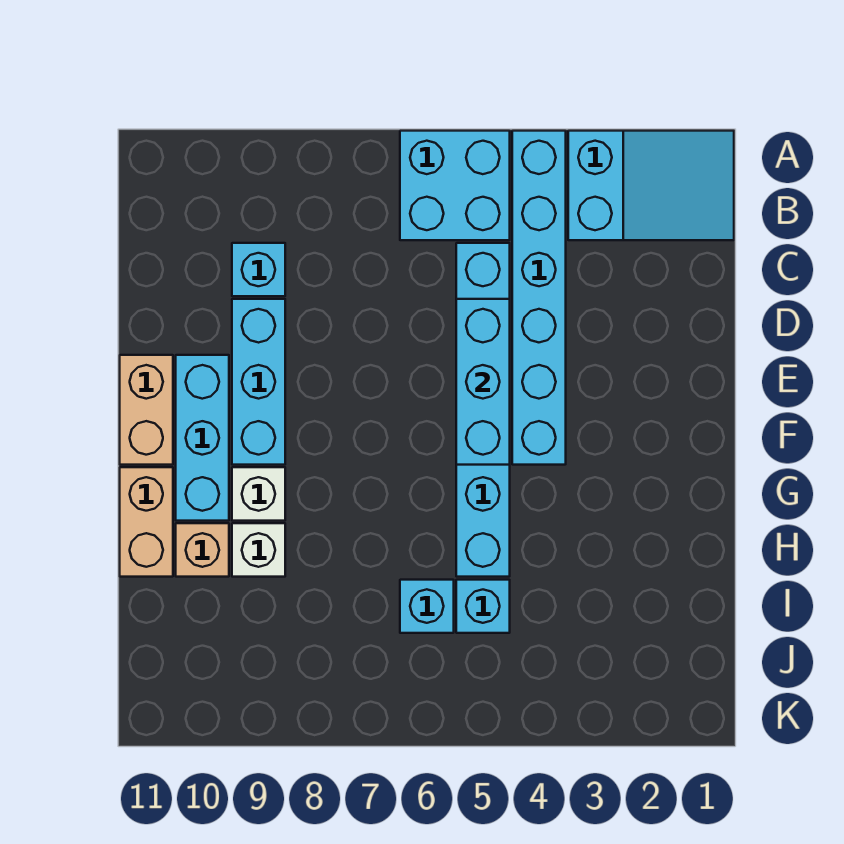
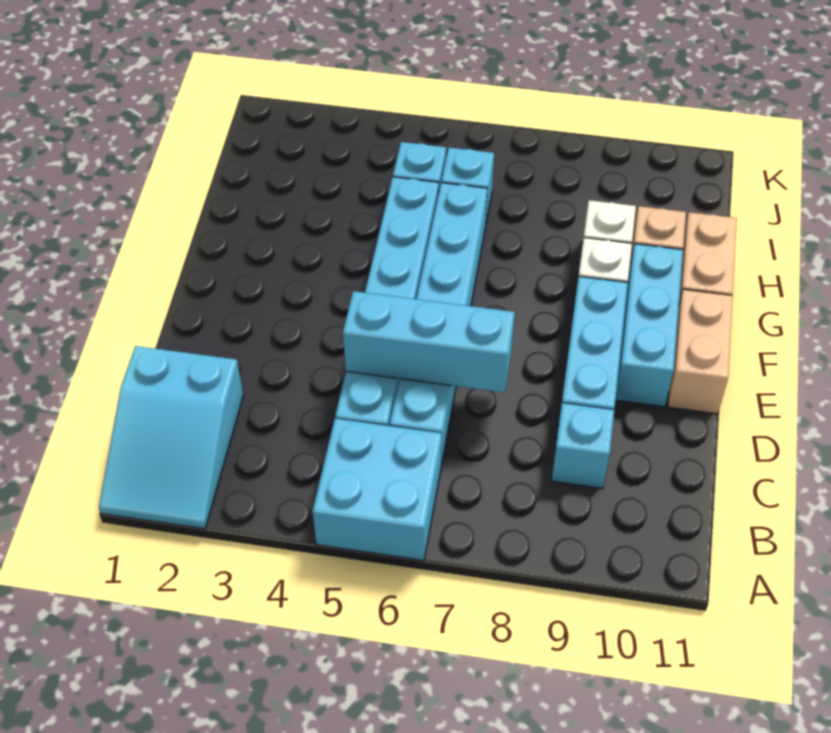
cyan slope A1:B3 level 1 top 3 -> cyan slope A1:C2 level 1 top C
cyan brick A4:F4 level 1 -> cyan brick C6:H6 level 1
cyan brick D5:F5 level 2 -> cyan brick D5:D7 level 2

